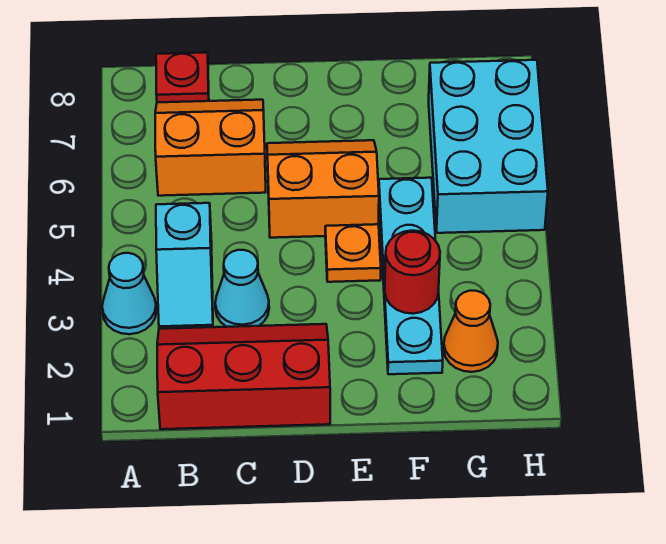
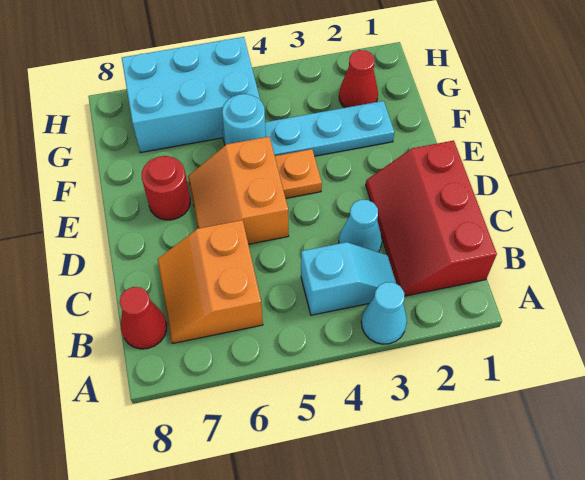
red plate B8 level 1 -> red cone B8 level 1
red round brick F3 level 2 -> red round brick E7 level 1
none -> cyan round brick F5 level 2
orange cone G2 level 1 -> red cone G2 level 1

